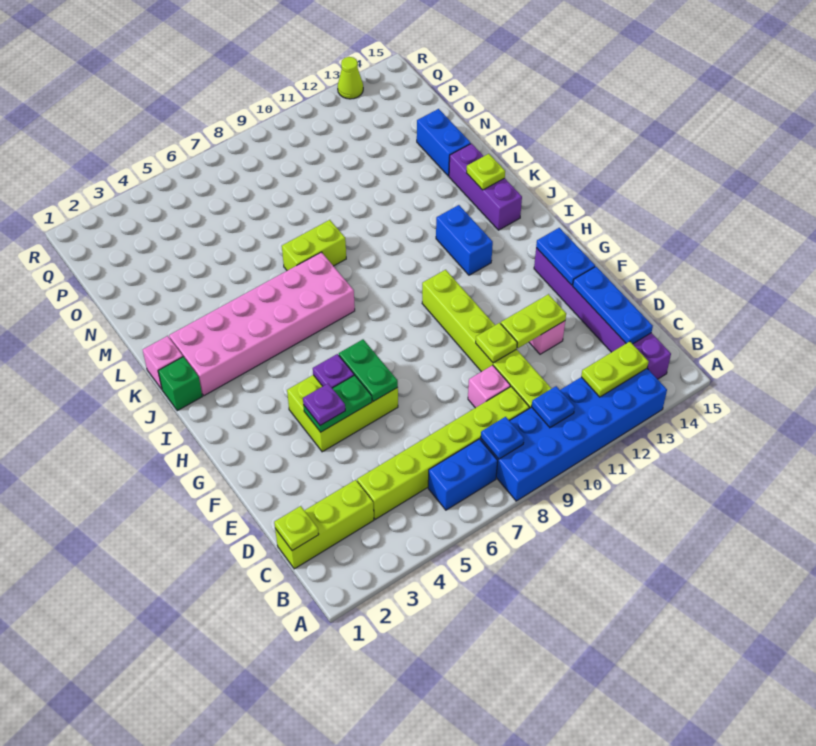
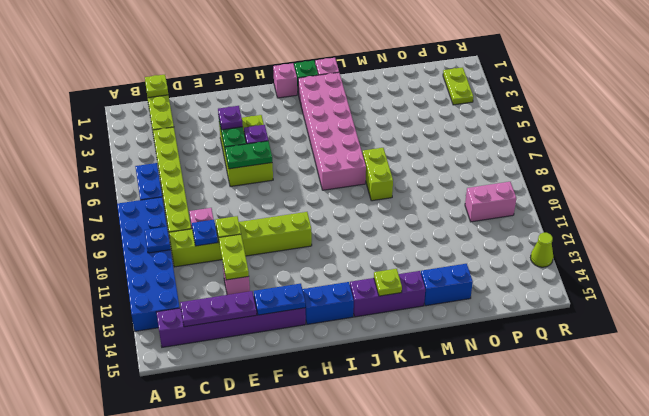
blue plate B8 level 2 -> blue plate D10 level 2
lime plate B12:B13 level 2 -> lime plate Q2:Q3 level 1
blue plate C14:E14 level 2 -> purple plate C14:E14 level 2
none -> pink brick I1 level 1
blue brick I12:J12 level 1 -> blue brick H14:I14 level 1
none -> pink brick P10:Q10 level 1

